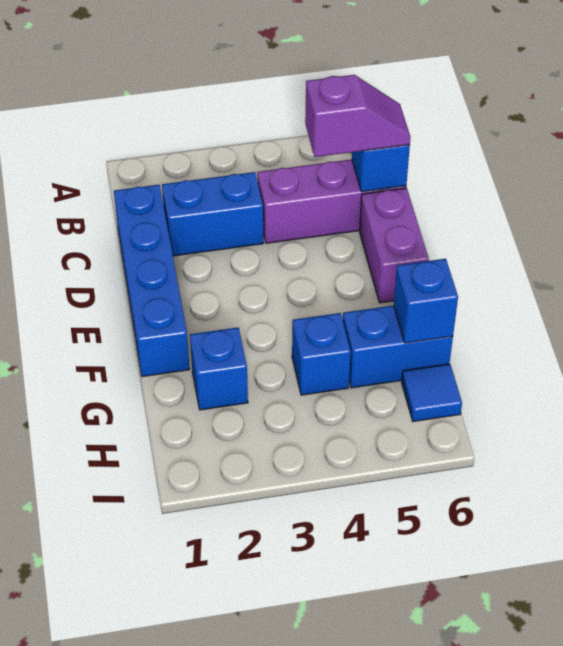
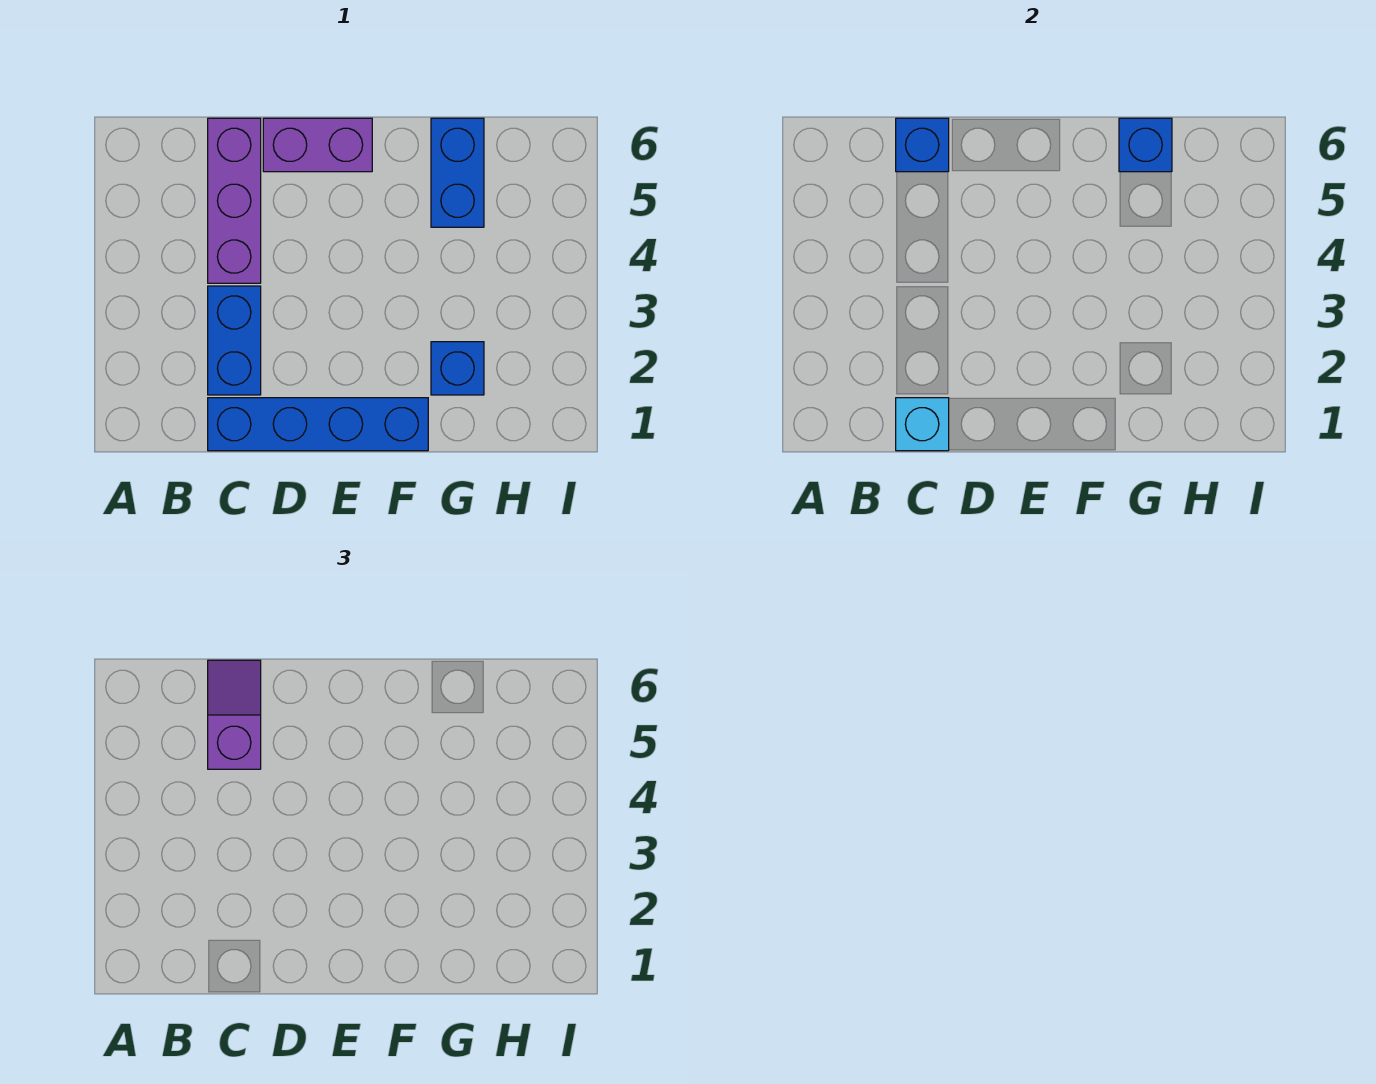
none -> cyan brick C1 level 2
blue brick G4 level 1 -> none
blue tile H6 level 1 -> none

